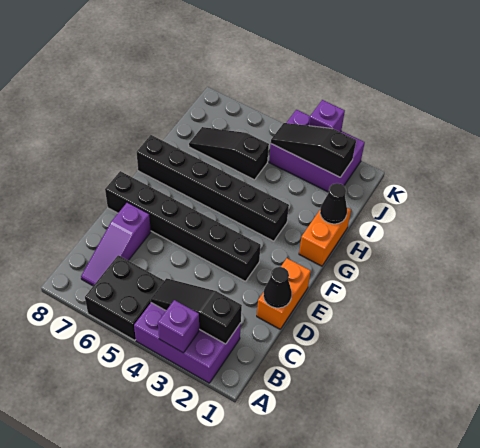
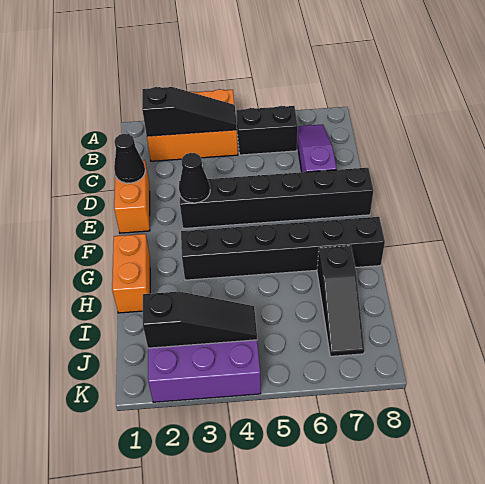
purple brick A2:B4 level 1 -> orange brick A2:B4 level 1
purple brick A3 level 2 -> none
black brick A5:B6 level 1 -> black brick B5:B6 level 1
black cone H1 level 2 -> black cone E3 level 2
black slope I5:I7 level 1 top 5 -> black slope H7:J7 level 1 top H
purple brick K3 level 2 -> none

